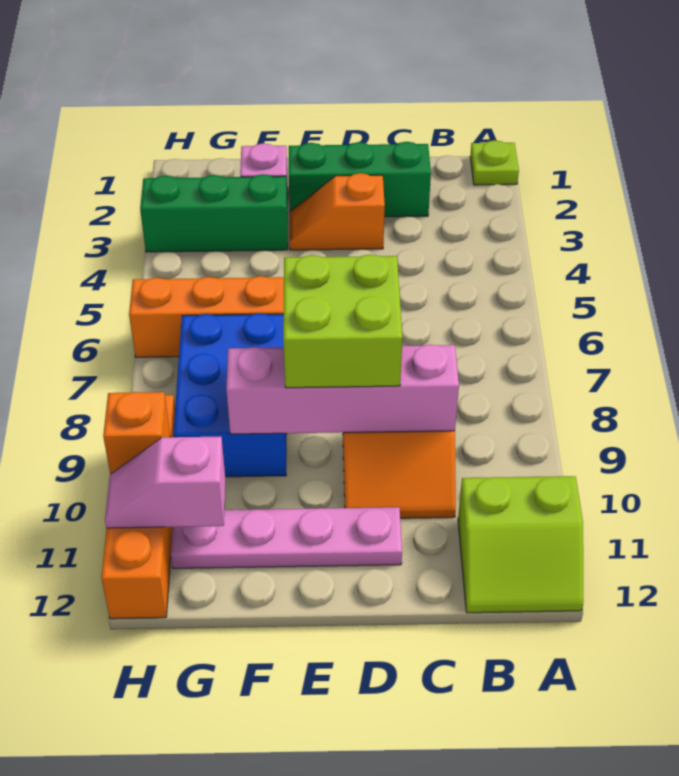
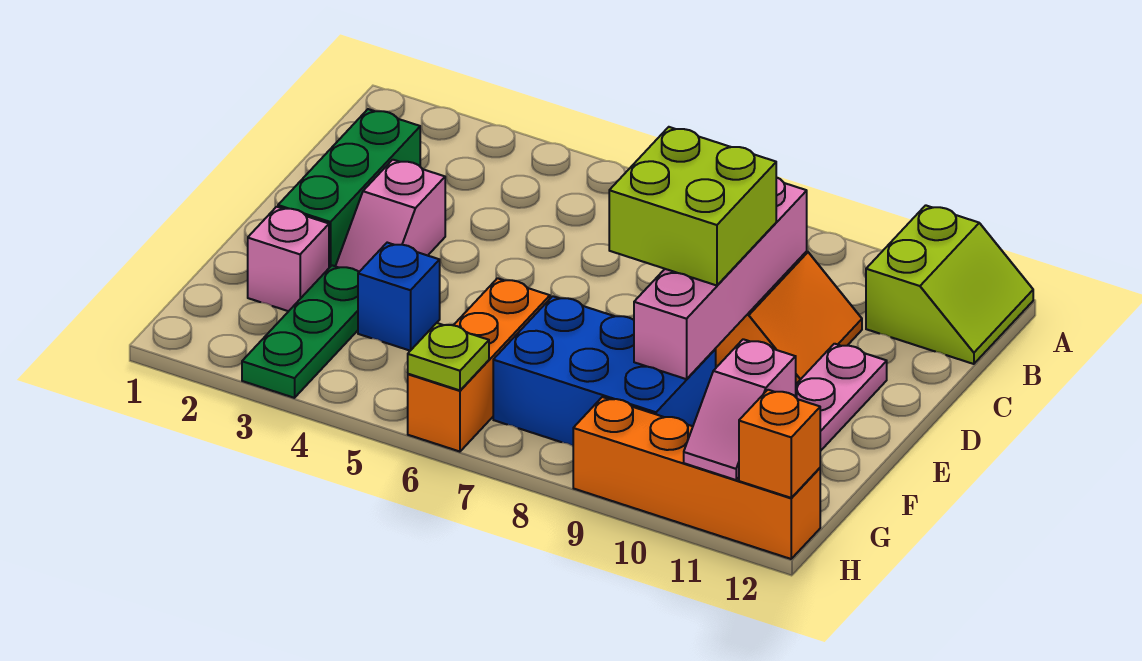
lime plate A1 level 1 -> lime plate H6 level 2
orange slope D3:E3 level 1 top D -> pink slope D3:E3 level 1 top D
green brick F3:H3 level 1 -> green plate F3:H3 level 1
none -> blue brick F4 level 1
orange brick H10 level 2 -> orange brick H12 level 2

